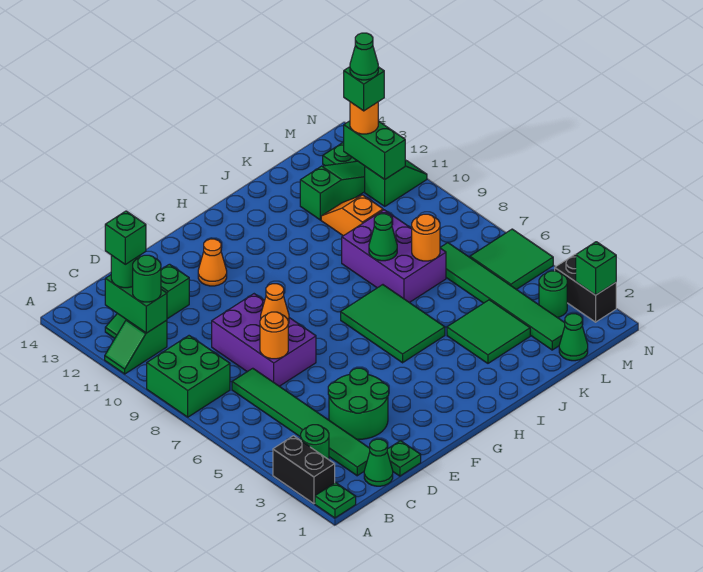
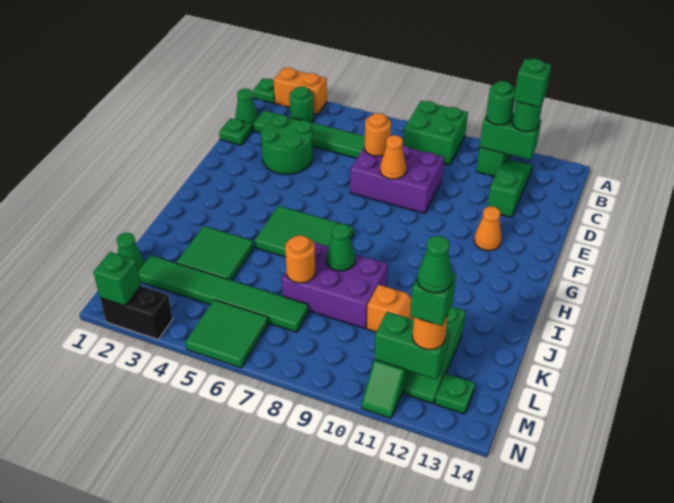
black brick A2:A3 level 1 -> orange brick A2:A3 level 1
green round brick M3 level 1 -> none

